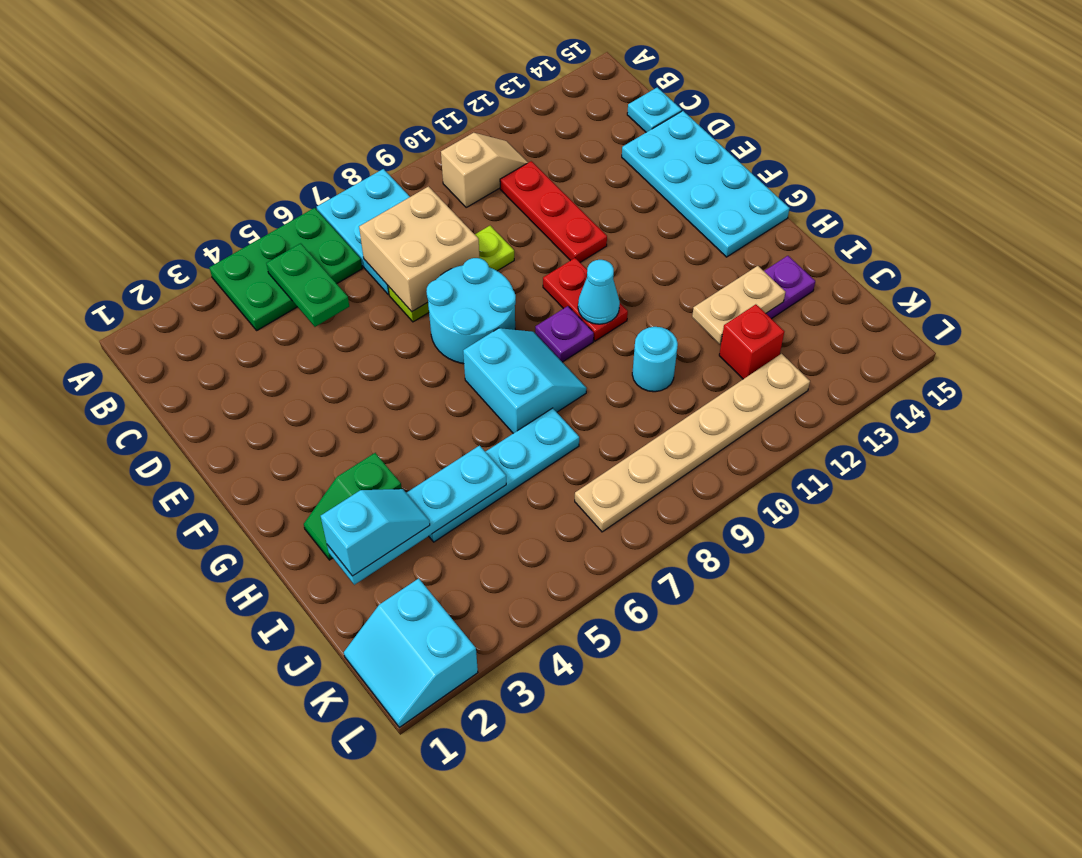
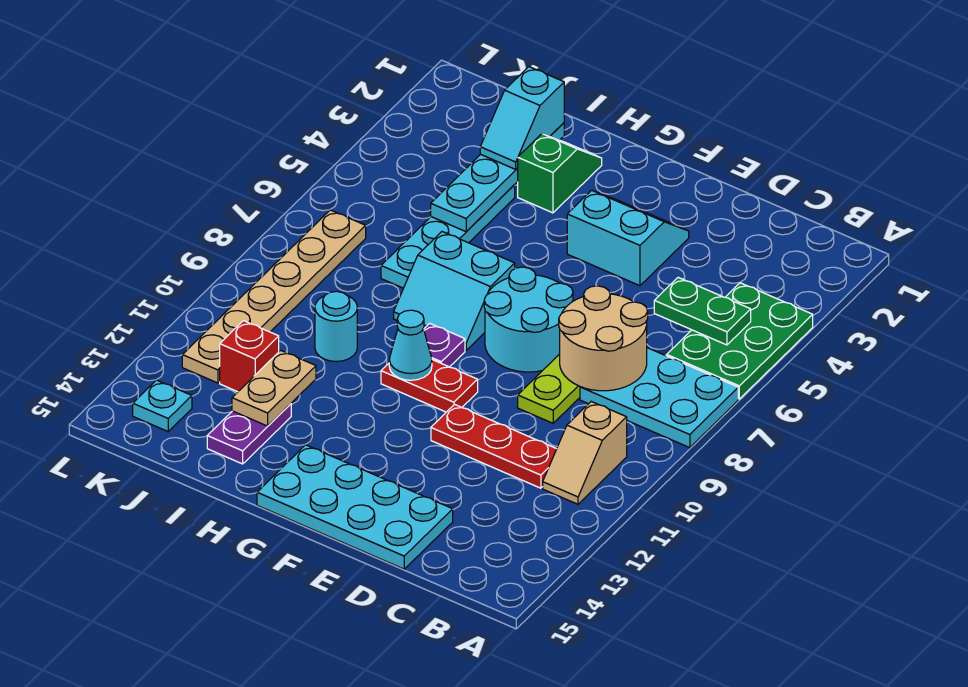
tan brick C7:D8 level 2 -> tan round brick C7:D8 level 2
cyan plate C15 level 1 -> cyan plate K14 level 1
cyan slope K1:L2 level 1 top 2 -> cyan slope E3:F4 level 1 top 4

